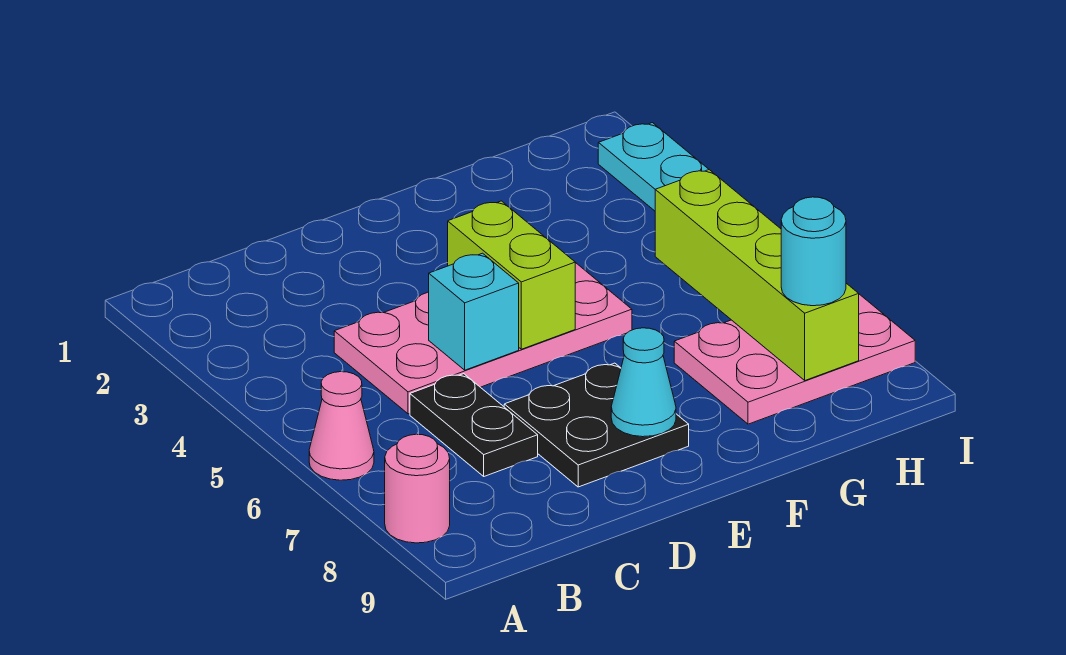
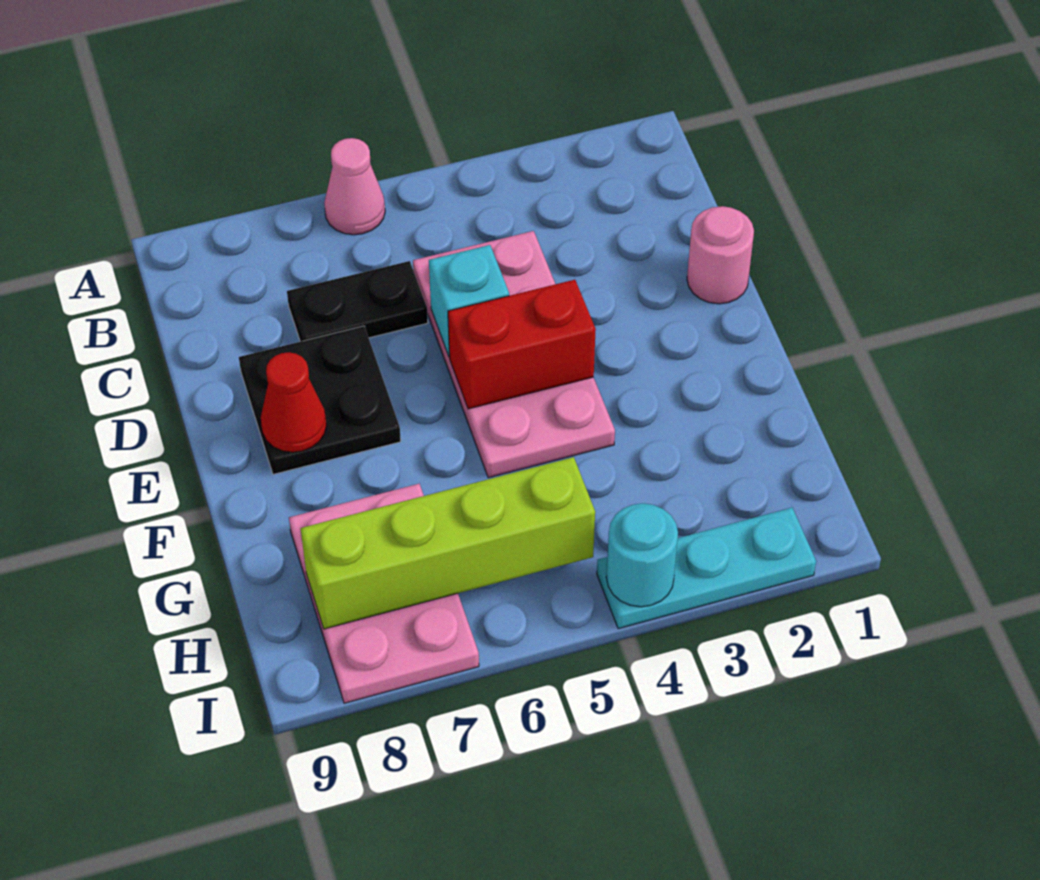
pink round brick A8 level 1 -> pink round brick D1 level 1
lime brick E4:E5 level 2 -> red brick E4:E5 level 2
cyan cone E8 level 2 -> red cone E8 level 2
cyan round brick H8 level 3 -> cyan round brick I4 level 2

